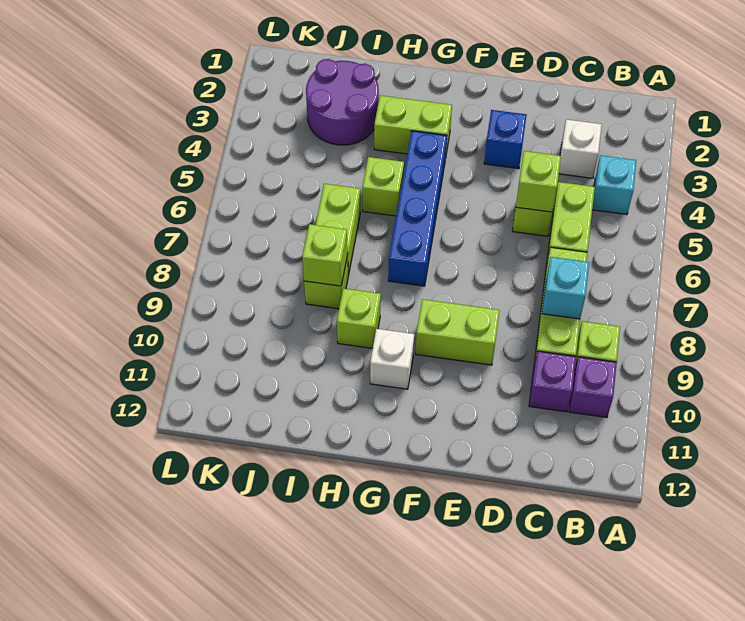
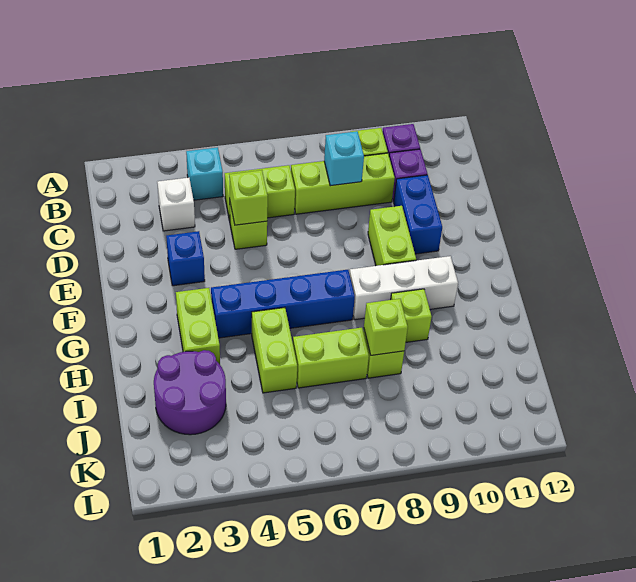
none -> blue brick D10:E10 level 1
white brick G10 level 1 -> white brick G8:G10 level 1
lime brick H5 level 1 -> lime brick H5:I5 level 1

